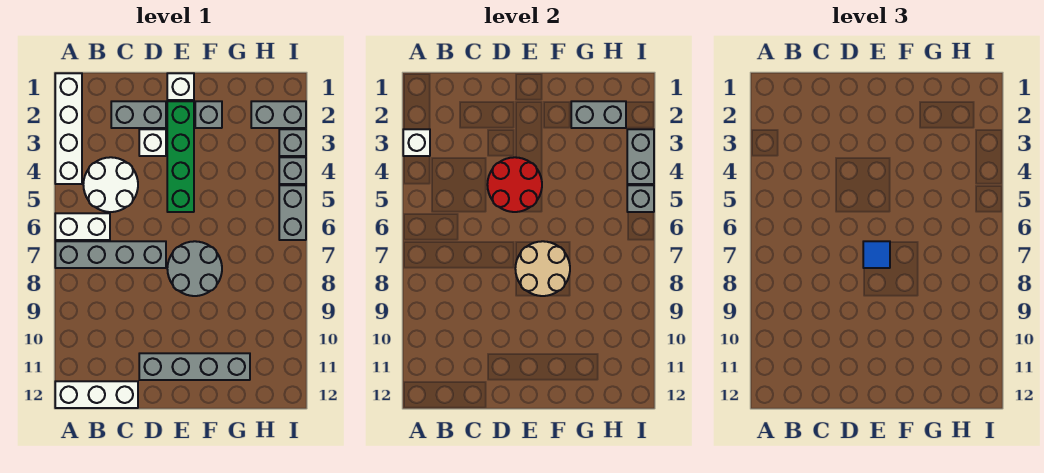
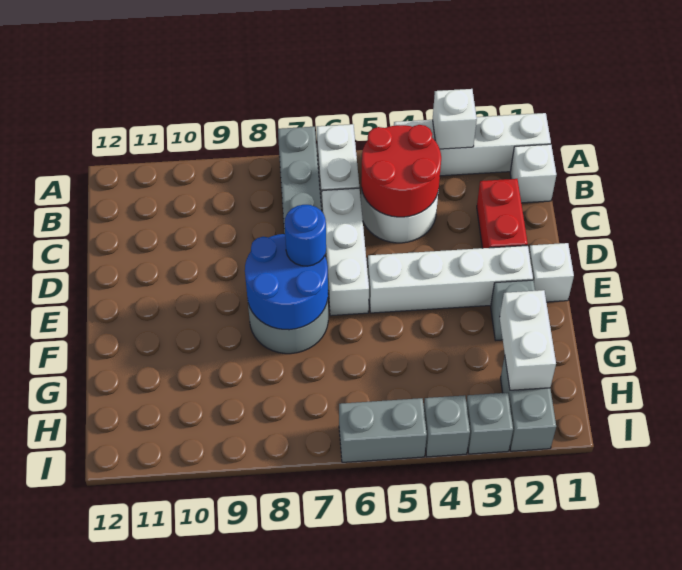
white brick A12:C12 level 1 -> white brick C6:E6 level 1
grey brick C2:D2 level 1 -> red brick C2:D2 level 1
white brick D3 level 1 -> white brick B1 level 1
red round brick D4:E5 level 2 -> red round brick B4:C5 level 2
grey brick D11:G11 level 1 -> none
green brick E2:E5 level 1 -> white brick E2:E5 level 1
tan round brick E7:F8 level 2 -> blue round brick E7:F8 level 2
blue tile E7 level 3 -> blue round brick E7 level 3
grey brick G2:H2 level 2 -> white brick G2:H2 level 2
grey brick I3:I4 level 2 -> none
grey brick I5 level 2 -> none

